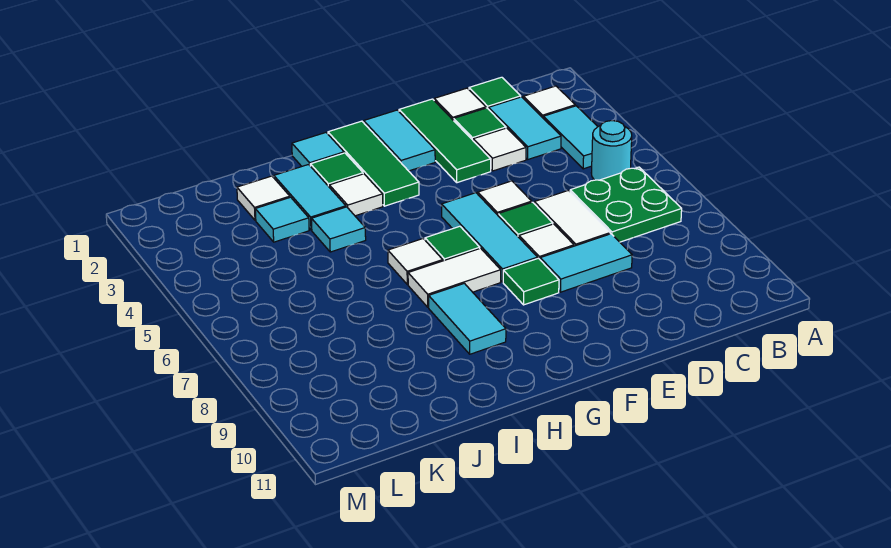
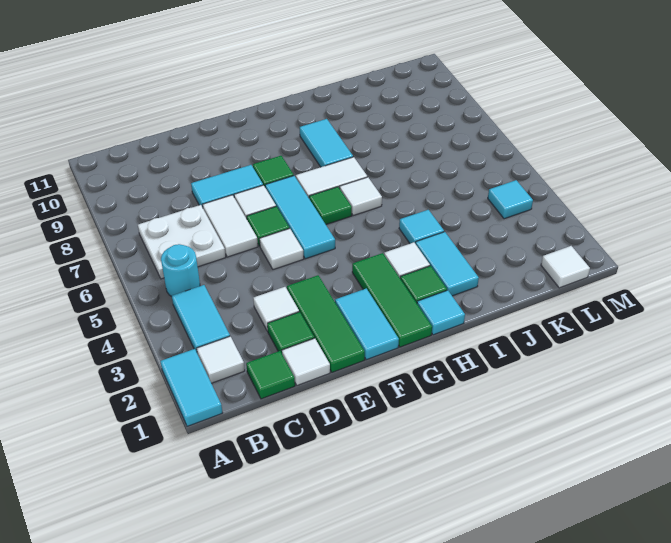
green plate B6:C7 level 1 -> white plate B6:C7 level 1
cyan tile C2:C3 level 1 -> cyan tile A1:A2 level 1
white tile J2 level 1 -> white tile L1 level 1
cyan tile J3 level 1 -> cyan tile L4 level 1

